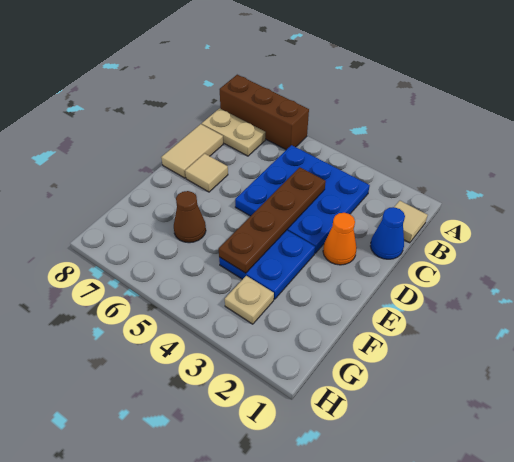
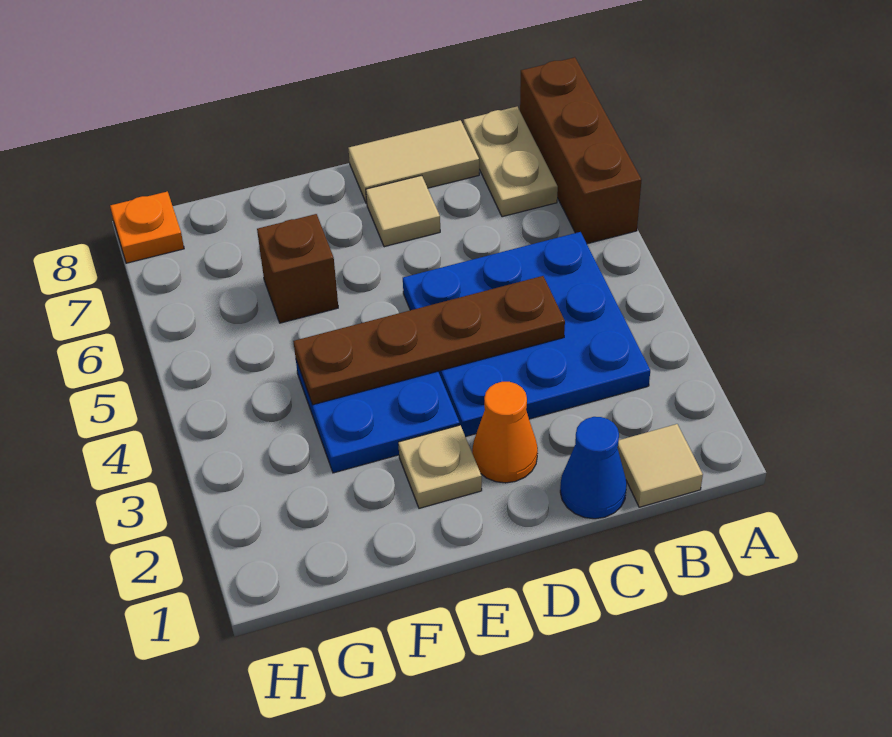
brown cone F6 level 1 -> brown brick F6 level 1
tan plate G3 level 1 -> tan plate E2 level 1
none -> orange plate H8 level 1

